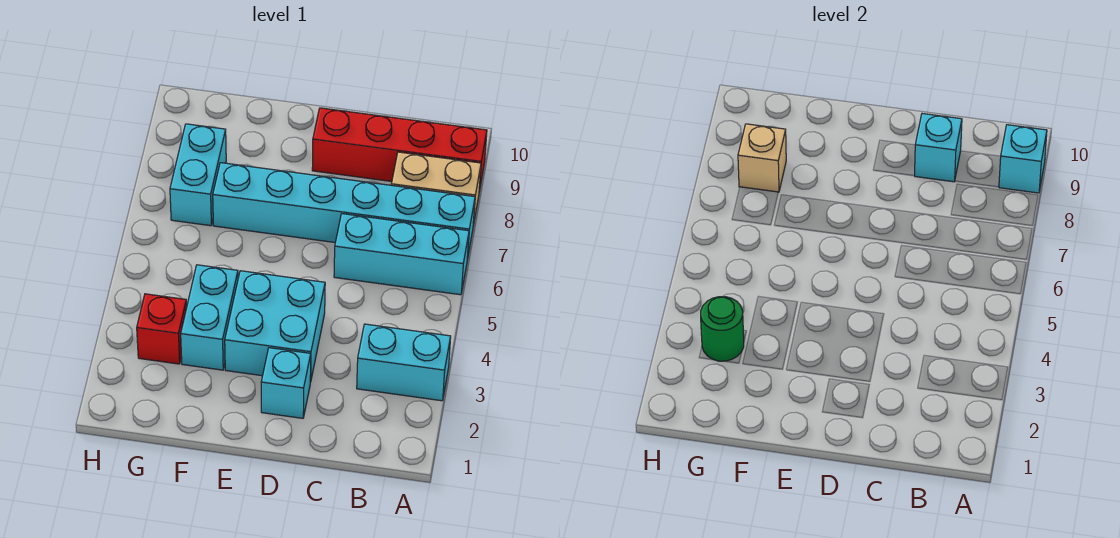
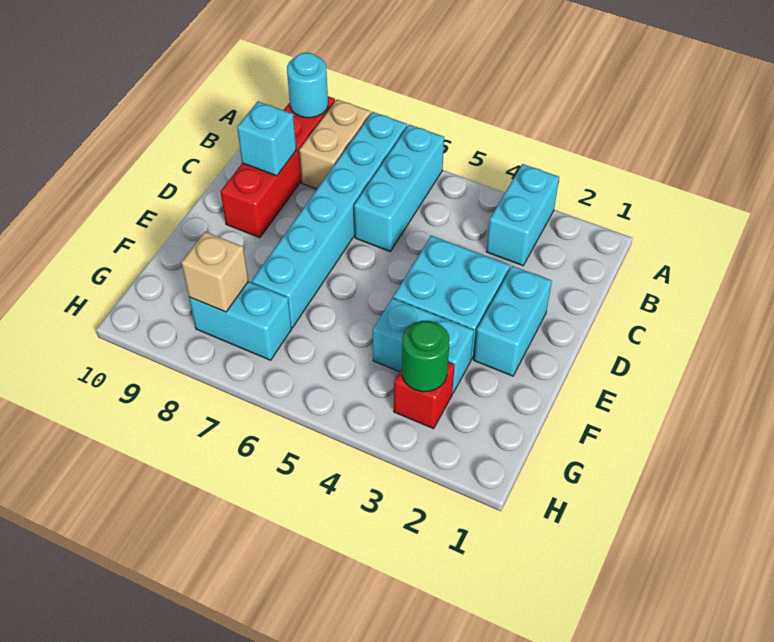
cyan brick A9 level 2 -> cyan round brick A9 level 2
cyan brick D2 level 1 -> cyan brick D2:E2 level 1

